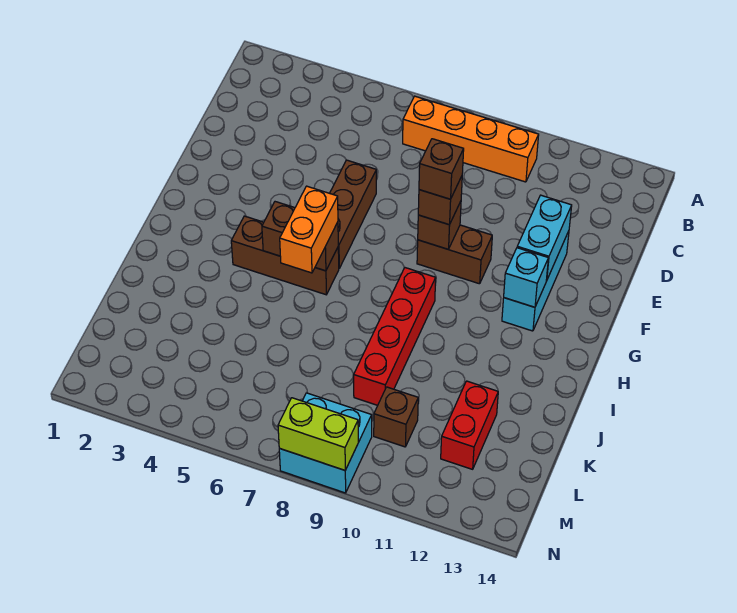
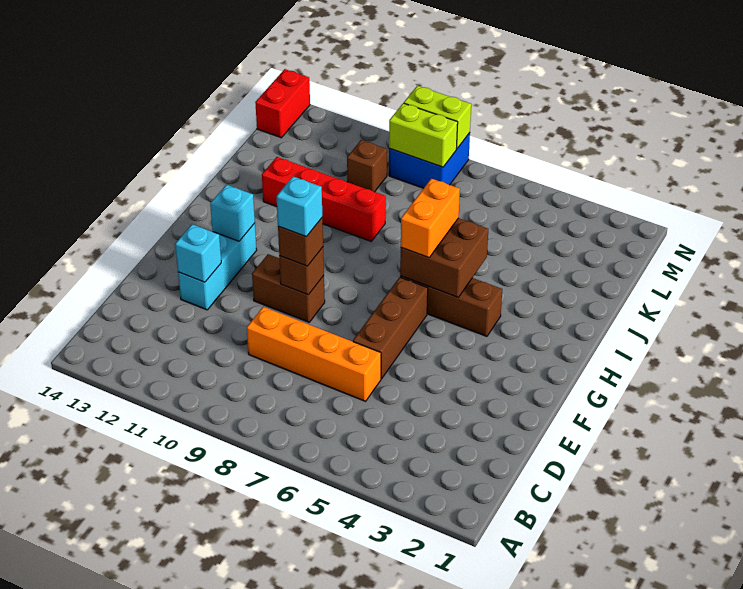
orange brick B7:B10 level 1 -> orange brick D6:D9 level 1
cyan brick E12:F12 level 2 -> cyan brick E12 level 2
brown brick F9 level 4 -> cyan brick F9 level 4
brown brick H5:H6 level 2 -> brown brick H5:I6 level 2
red brick H9:K9 level 1 -> red brick J9:J12 level 1
red brick K12:L12 level 1 -> red brick M14:N14 level 1
cyan brick M8:N9 level 1 -> blue brick M8:N9 level 1
none -> lime brick M8:M9 level 2

